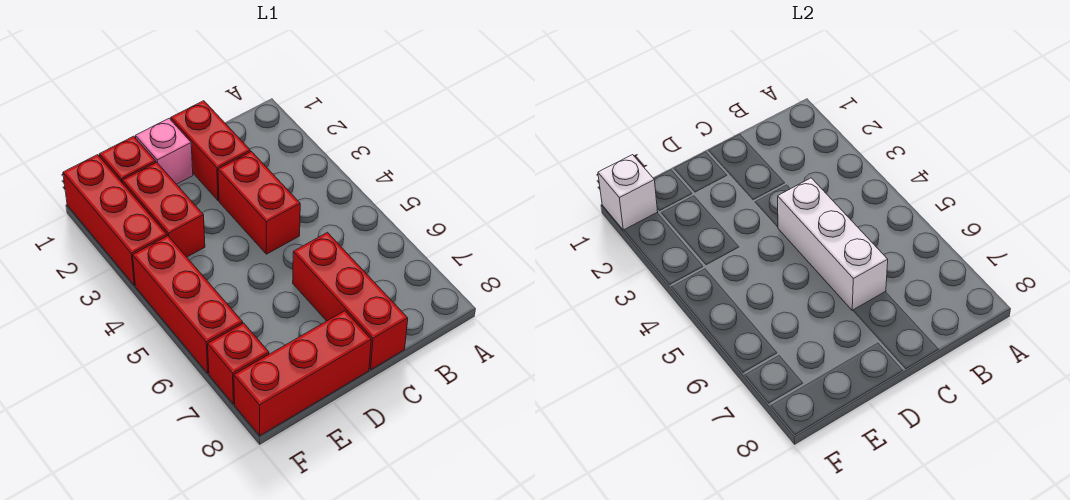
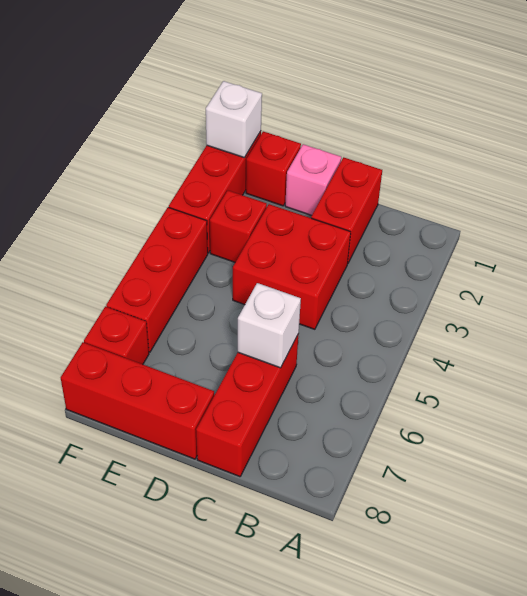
red brick C3:C4 level 1 -> red brick C3:D4 level 1
white brick C4:C6 level 2 -> white brick C6 level 2
red brick E2:E3 level 1 -> red brick E3 level 1

